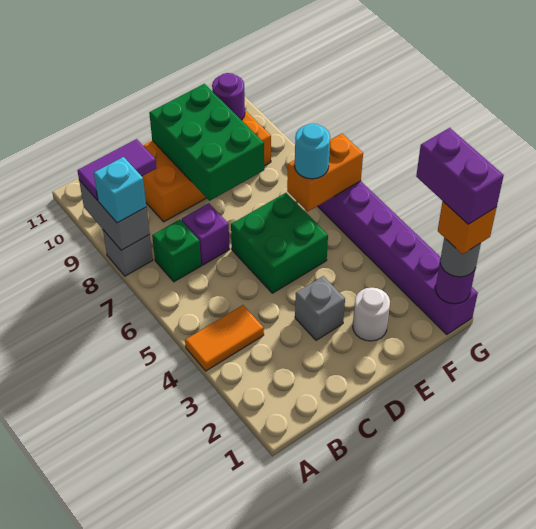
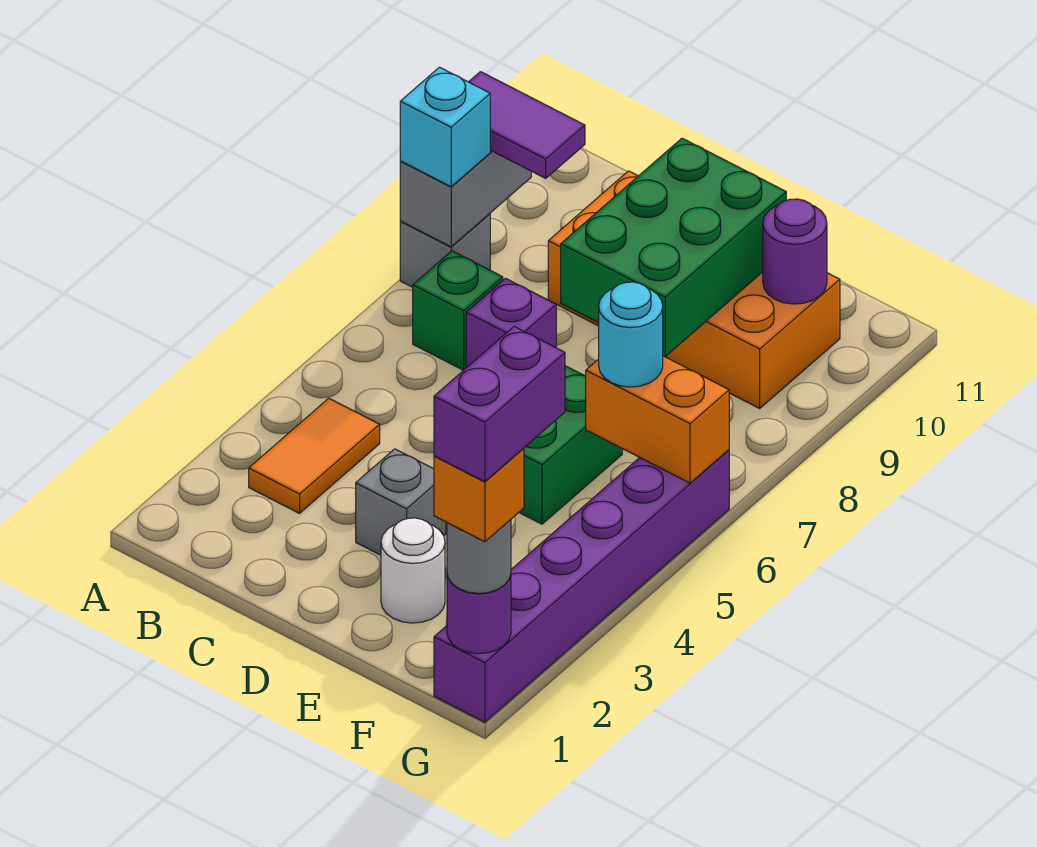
orange tile A4:B4 level 1 -> orange tile B3:B4 level 1

